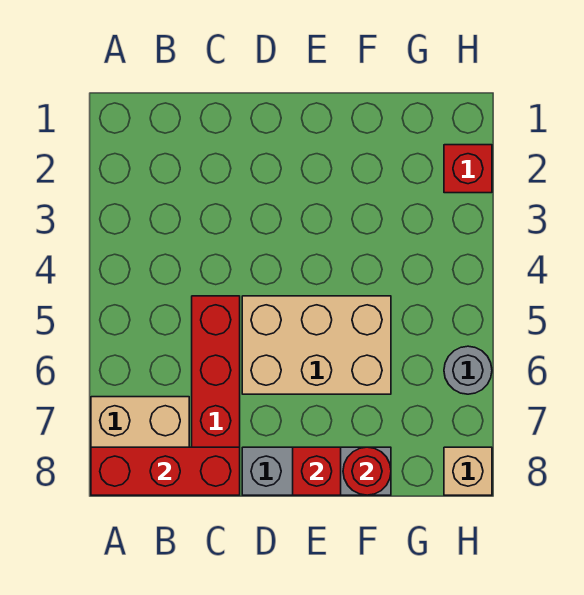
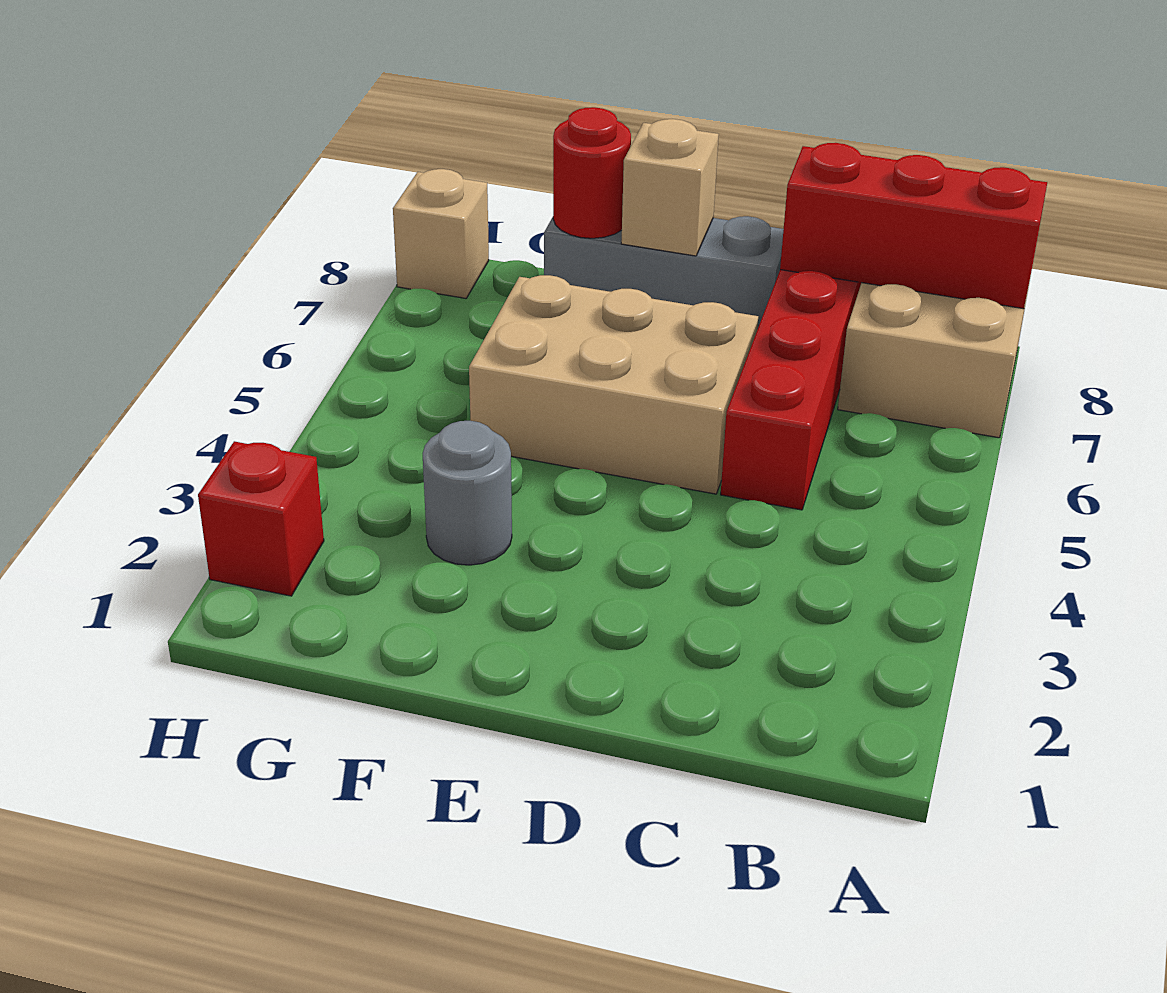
red brick E8 level 2 -> tan brick E8 level 2
grey round brick H6 level 1 -> grey round brick F3 level 1

